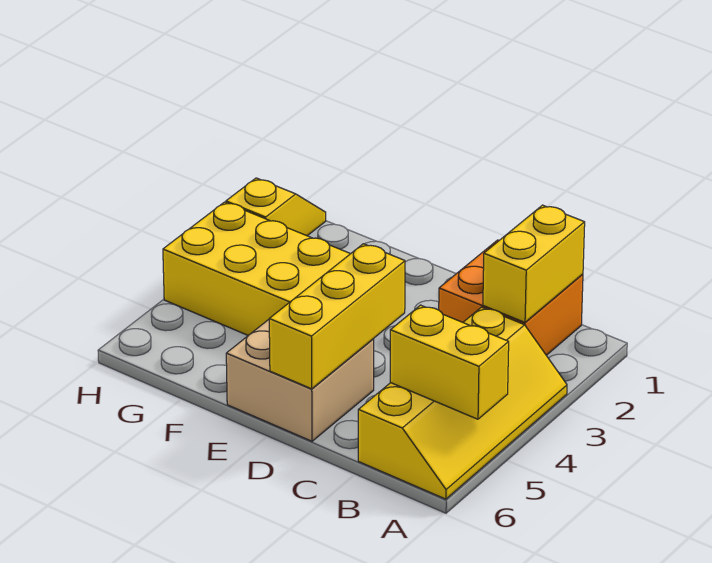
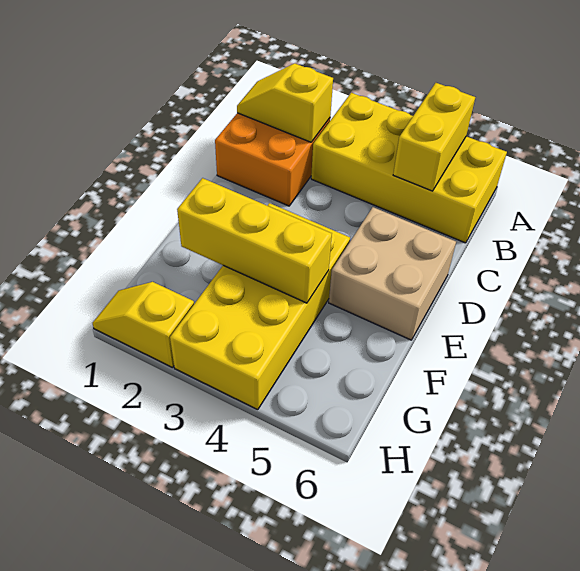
yellow slope A3:B6 level 1 top B -> yellow brick A3:B6 level 1
yellow brick B1:B2 level 2 -> yellow slope B1:B2 level 2 top 2
yellow brick D4:D6 level 2 -> yellow brick F2:F4 level 2

